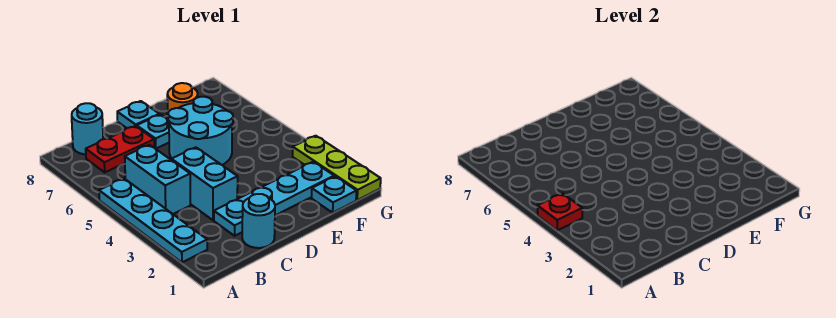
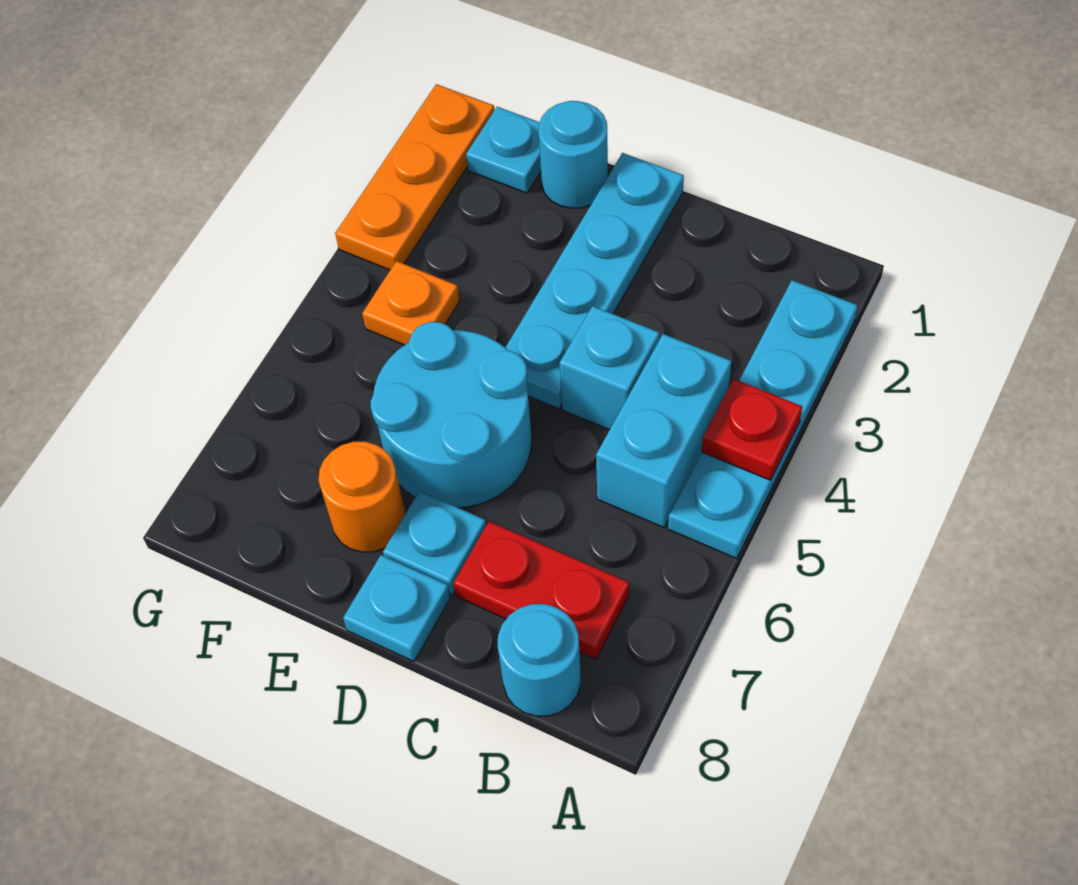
cyan round brick C1 level 1 -> cyan round brick E1 level 1
cyan plate C2:F2 level 1 -> cyan plate D1:D4 level 1
cyan brick C3:C4 level 1 -> cyan brick C4 level 1
none -> orange plate F4 level 1
lime plate G1:G3 level 1 -> orange plate G1:G3 level 1

